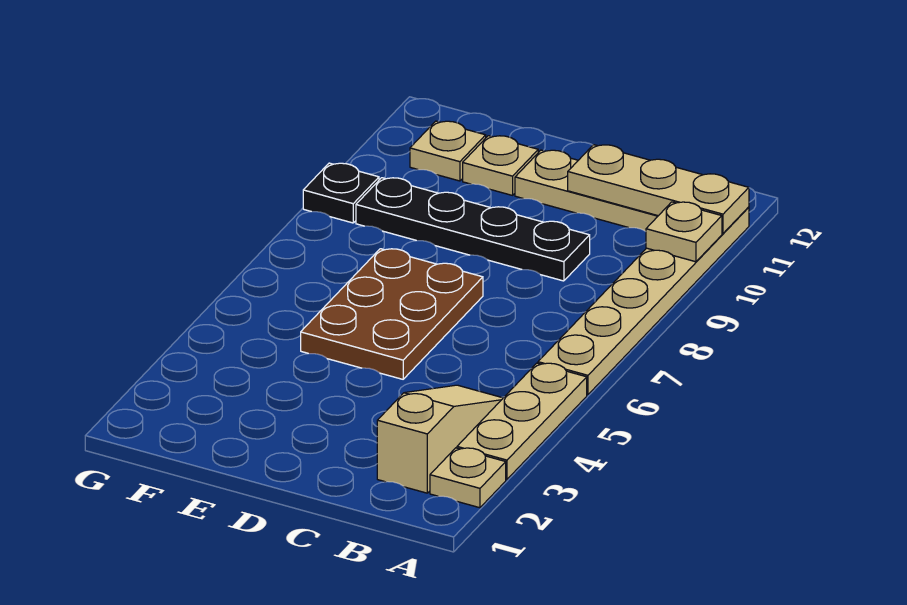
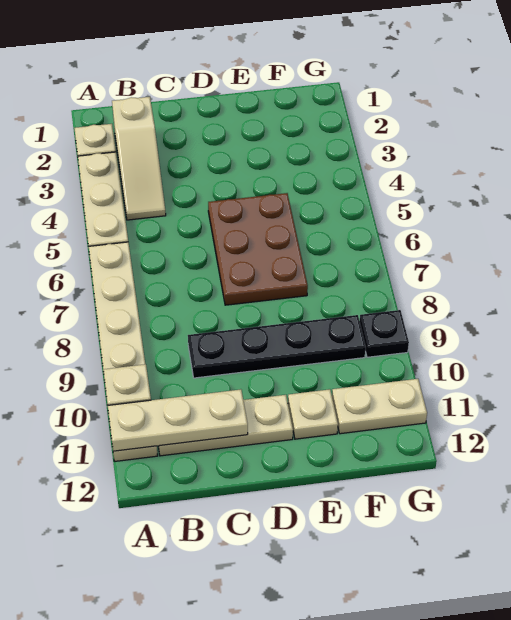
tan plate F11 level 1 -> tan plate F11:G11 level 1

